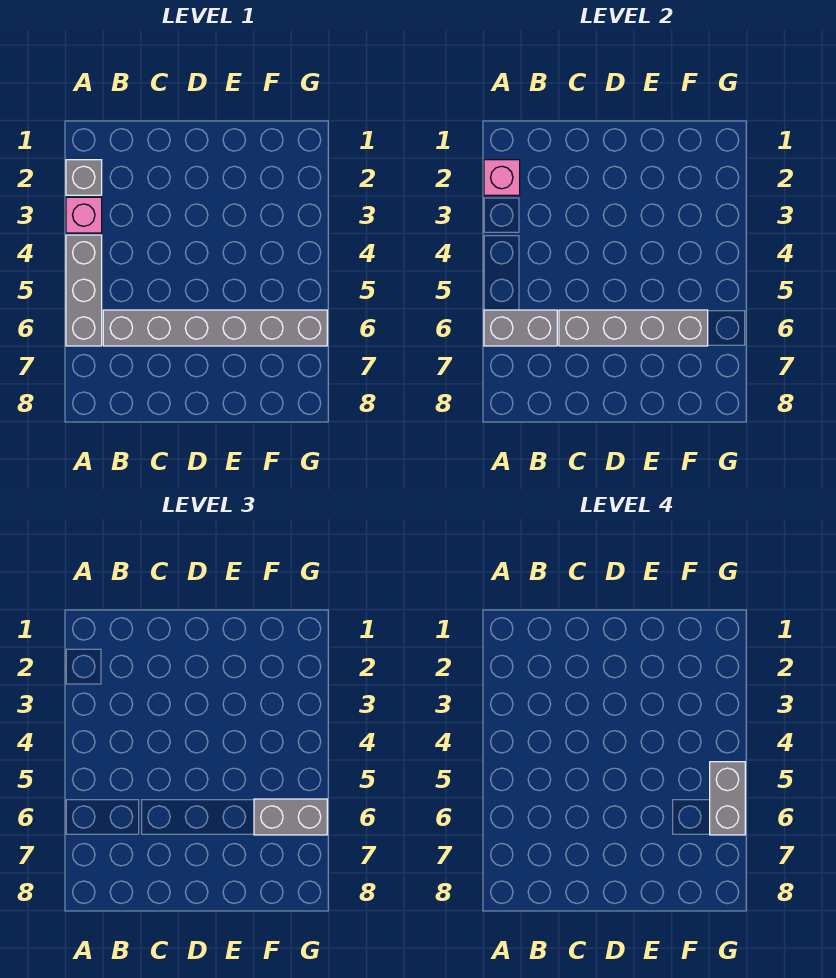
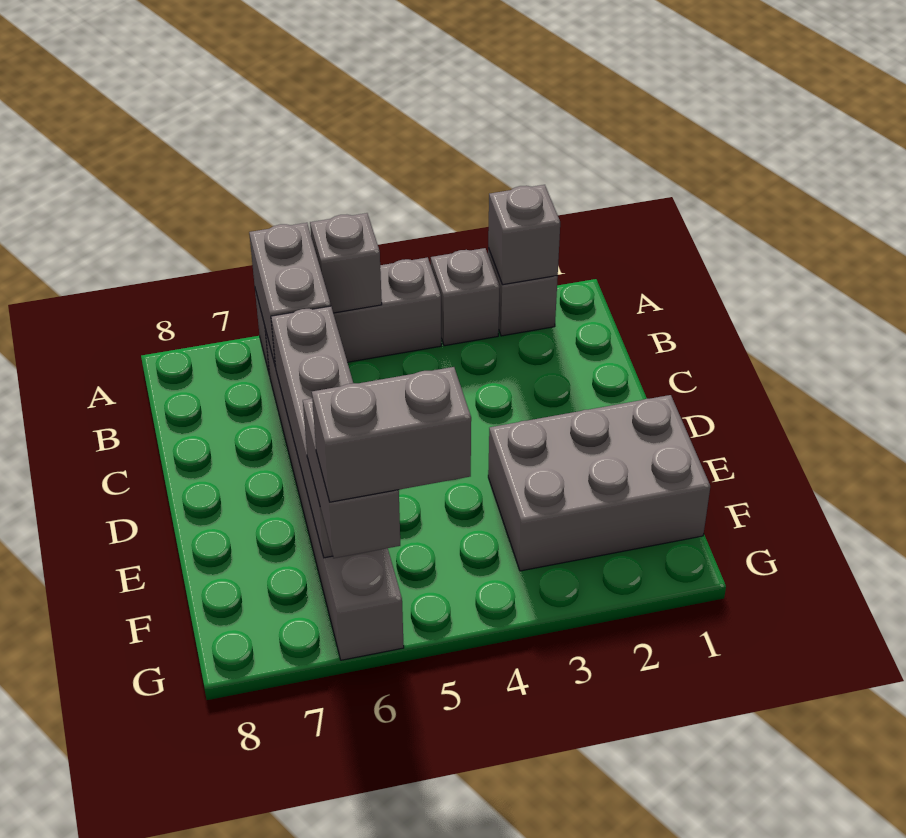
pink brick A2 level 2 -> grey brick A2 level 2
pink brick A3 level 1 -> grey brick A3 level 1
none -> grey brick A5 level 2
none -> grey brick E1:F3 level 1

